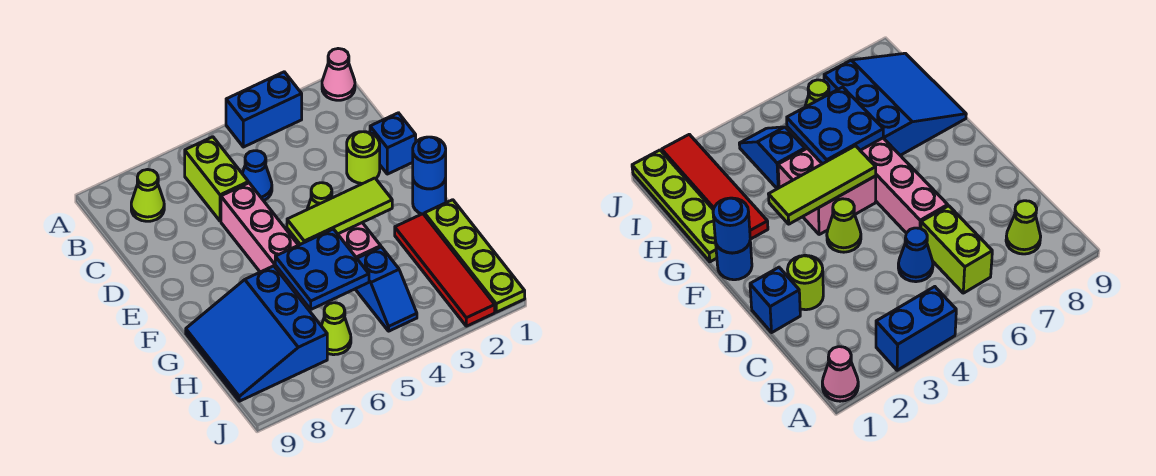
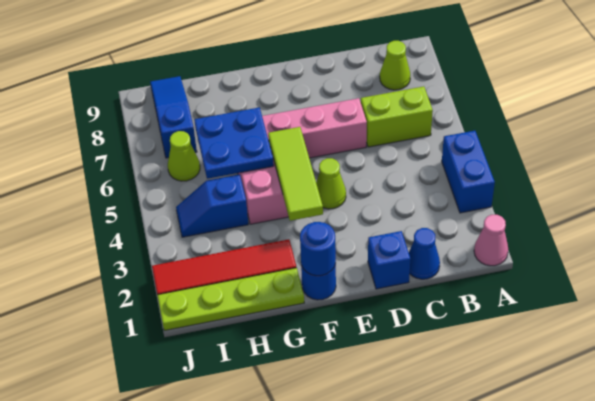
blue cone C5 level 1 -> blue cone C1 level 1
lime round brick D2 level 1 -> none
blue slope G7:I9 level 1 top 7 -> blue slope I7:I9 level 1 top 7

